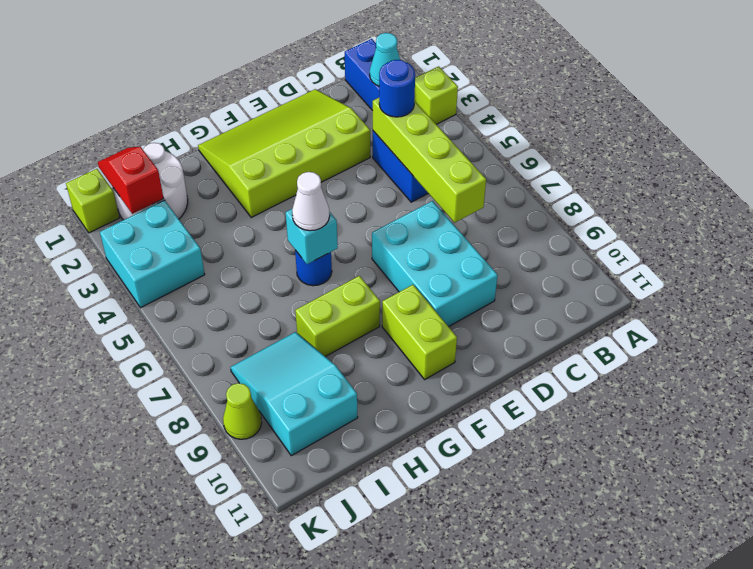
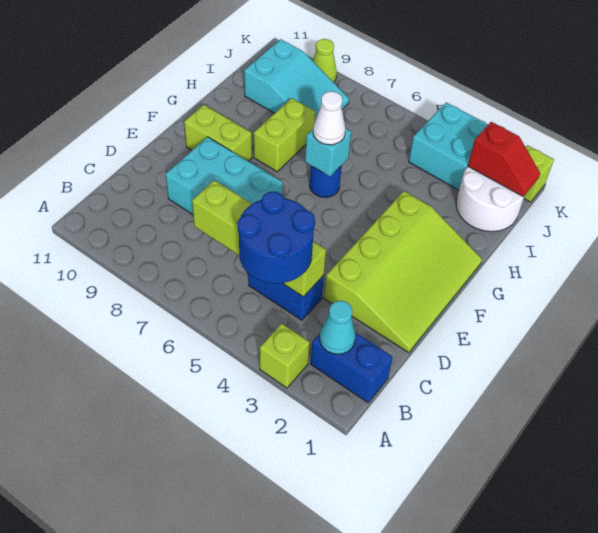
blue round brick C4 level 3 -> blue round brick B4:C5 level 3

